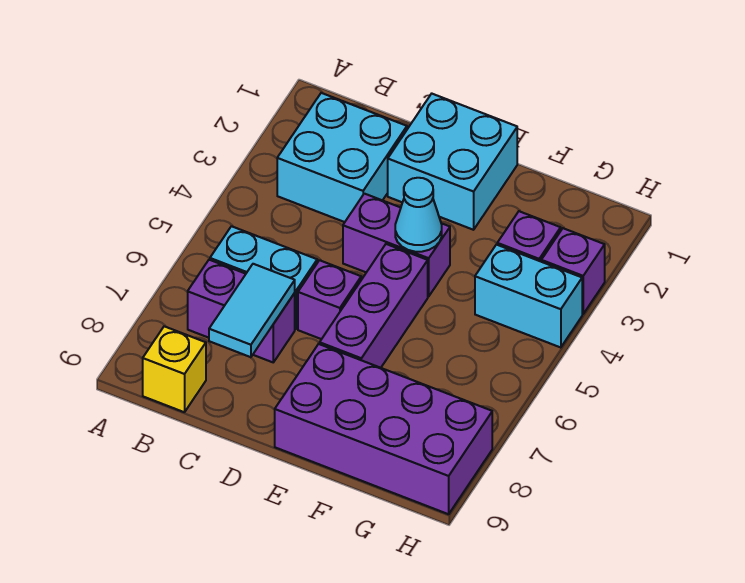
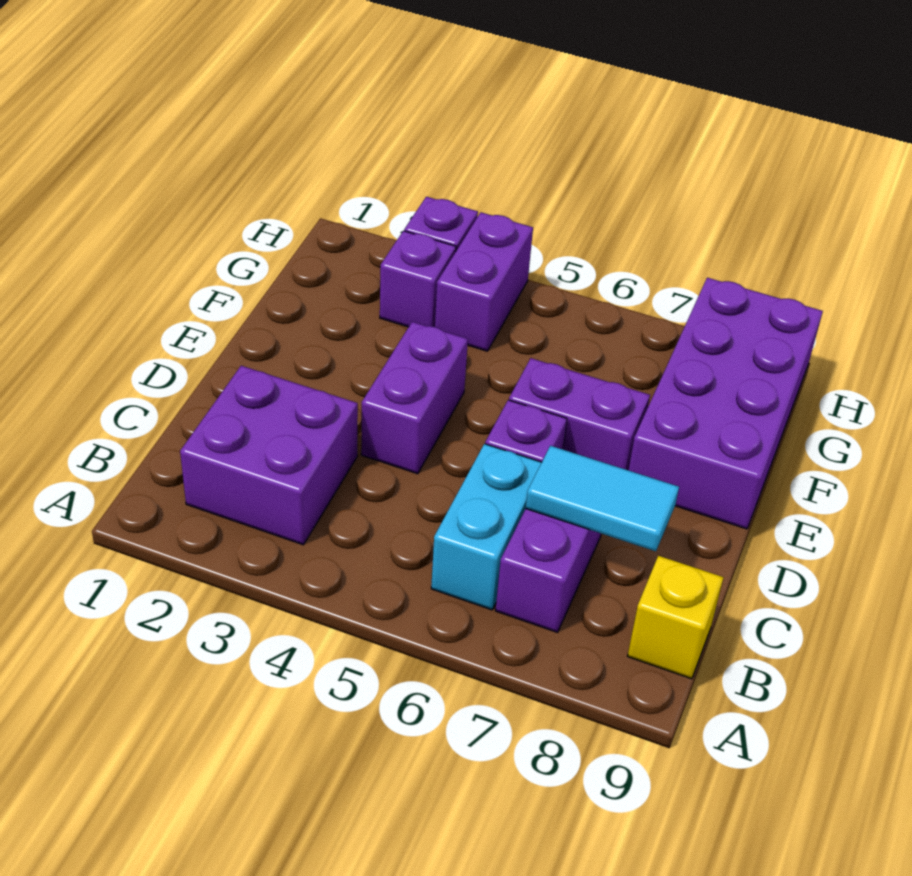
cyan brick B2:C3 level 1 -> purple brick B2:C3 level 1
cyan brick D1:E2 level 1 -> none
cyan cone E4 level 2 -> none
purple brick E5:E7 level 1 -> purple brick E6:E7 level 1
cyan brick G4:H4 level 1 -> purple brick G4:H4 level 1

